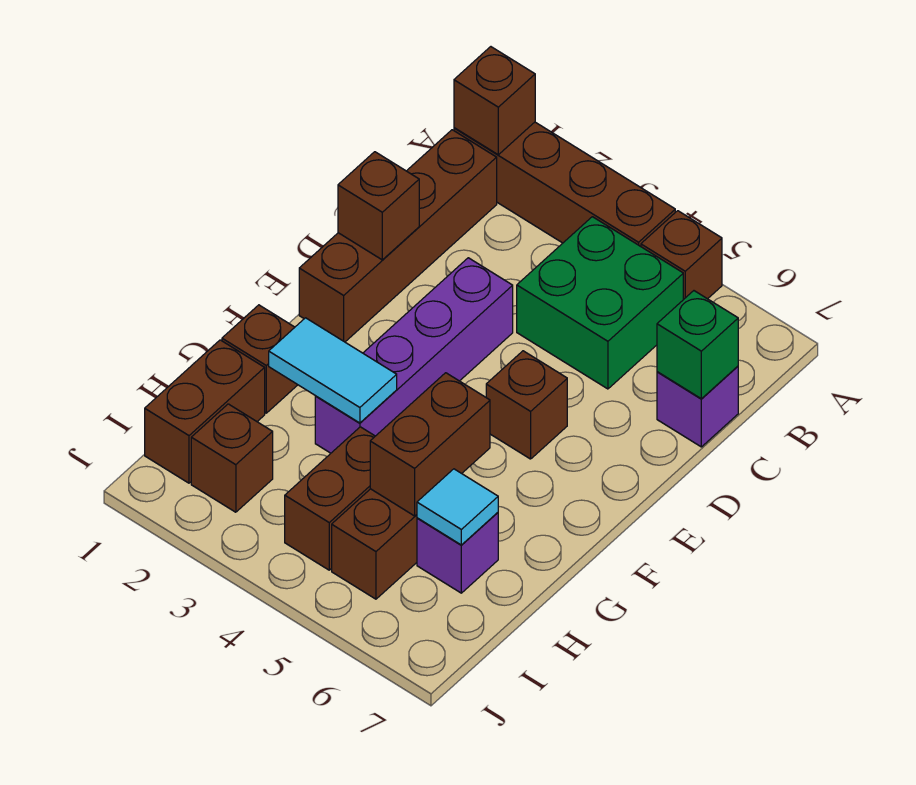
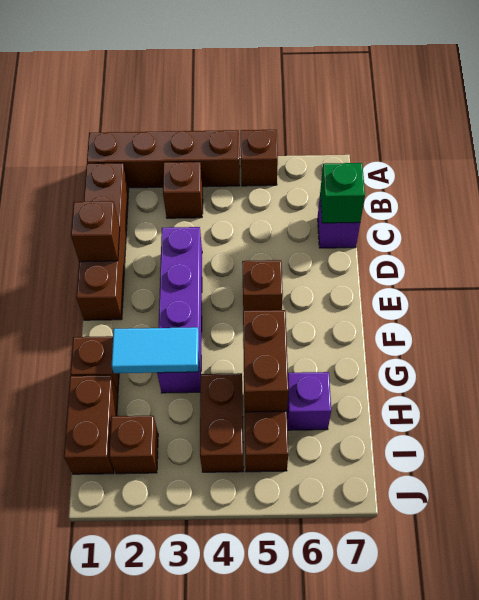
brown brick A1 level 2 -> brown brick B3 level 1
green brick B4:C5 level 1 -> none
cyan tile H6 level 2 -> none

